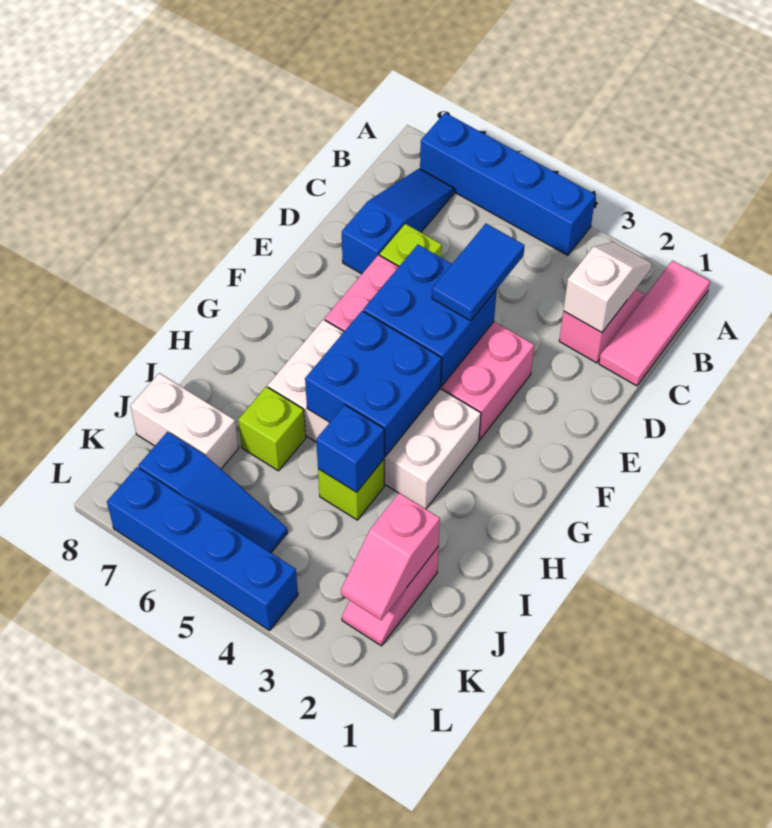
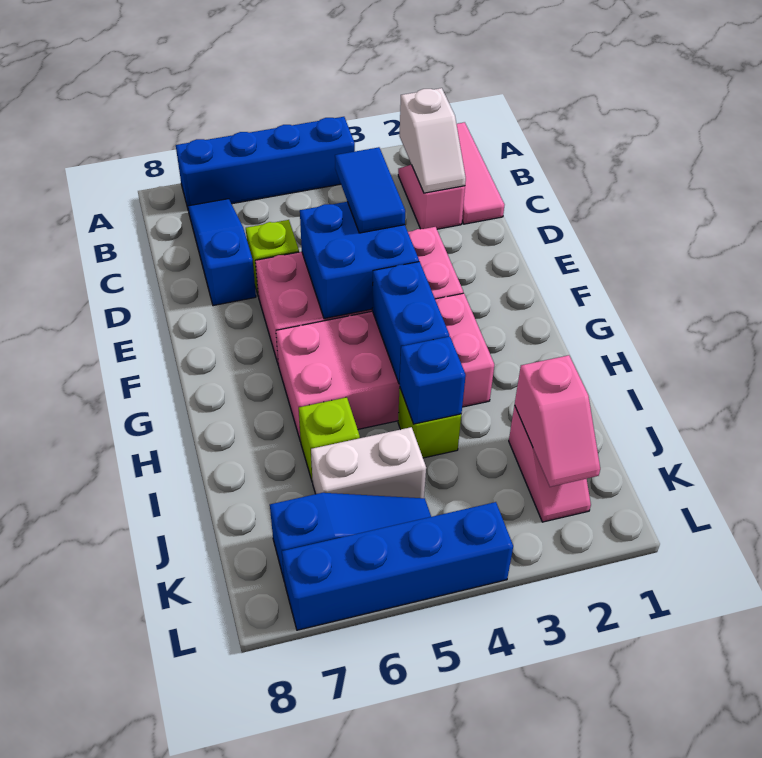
white slope B2:C2 level 2 top C -> white slope B2:C2 level 2 top B
white brick G3:H6 level 1 -> pink brick G3:H6 level 1
blue brick G4:H5 level 2 -> blue brick G4:H4 level 2
white brick J7:J8 level 1 -> white brick J5:J6 level 1

